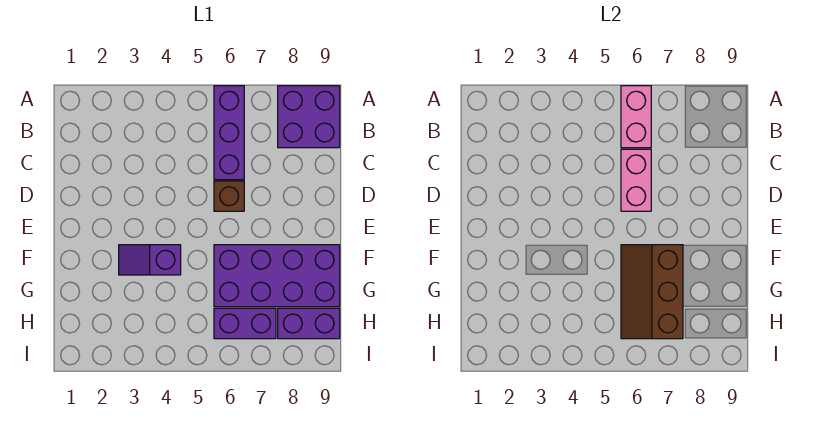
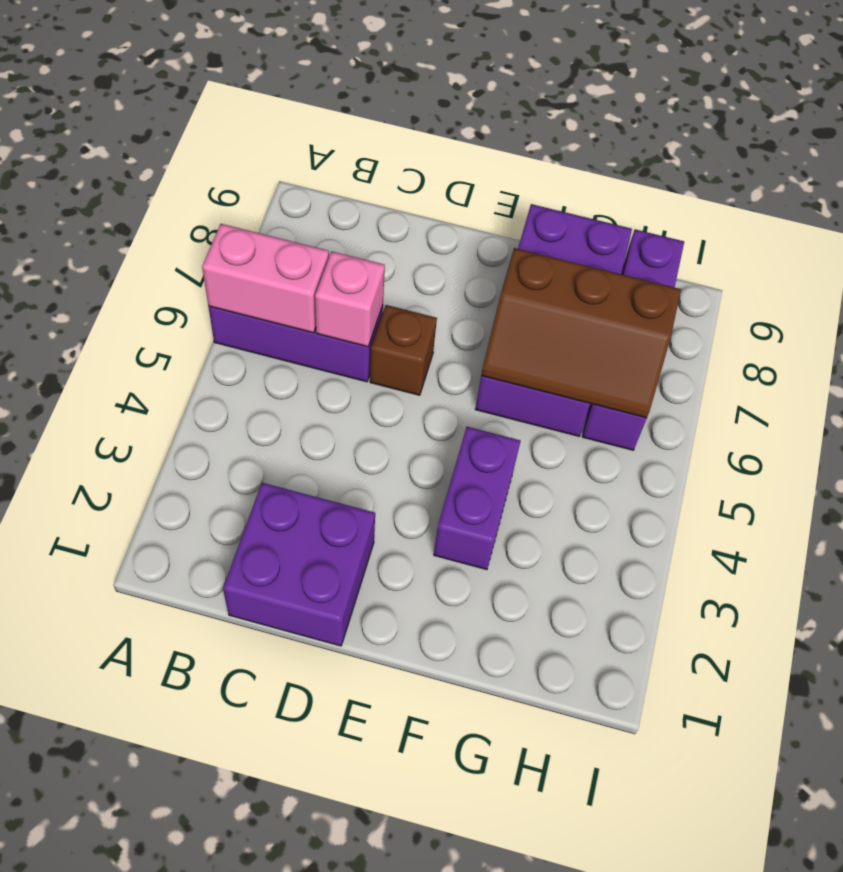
purple brick A8:B9 level 1 -> purple brick C1:D2 level 1
pink brick C6:D6 level 2 -> pink brick C6 level 2
purple slope F3:F4 level 1 top 4 -> purple brick F3:F4 level 1

